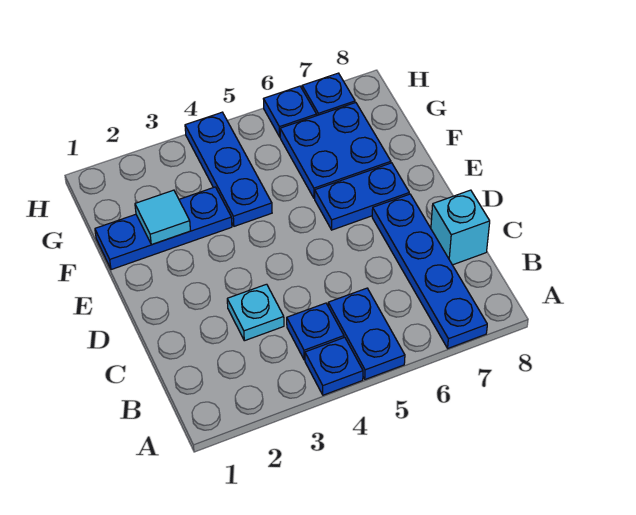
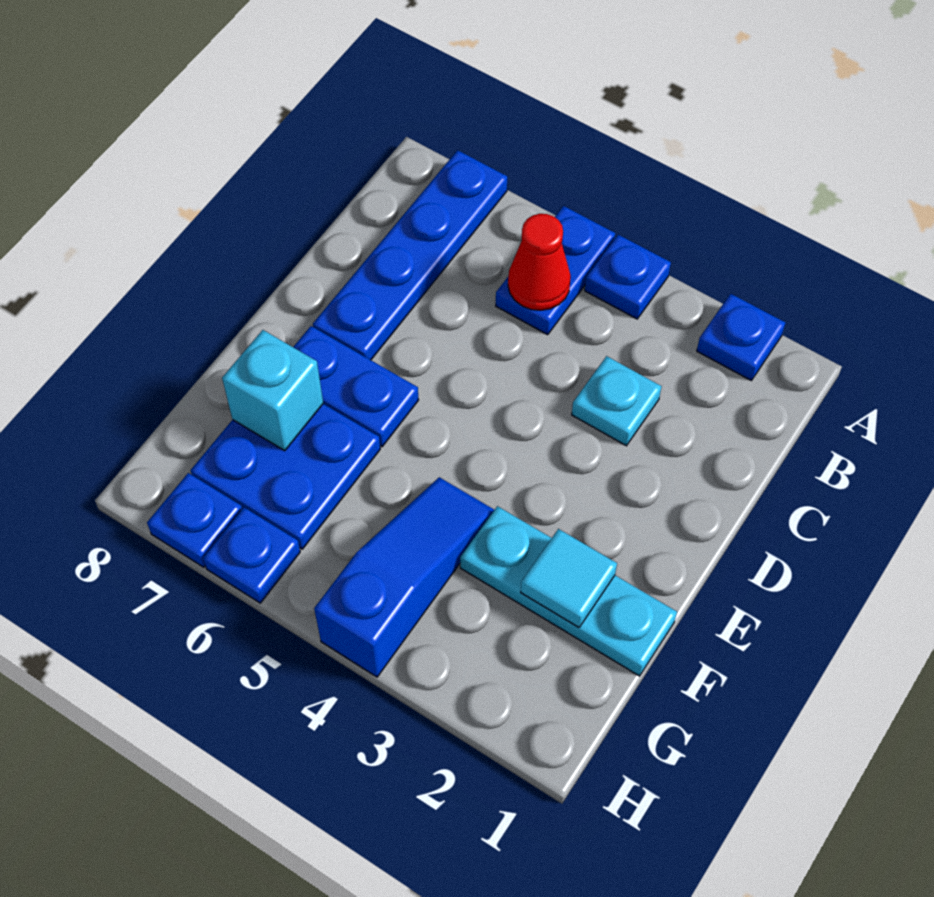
blue plate B4 level 1 -> blue plate A2 level 1
none -> red cone B5 level 2
cyan brick C8 level 1 -> cyan brick F7 level 2
blue plate F1:F3 level 1 -> cyan plate F1:F3 level 1
blue plate F4:H4 level 1 -> blue slope F4:H4 level 1 top H

